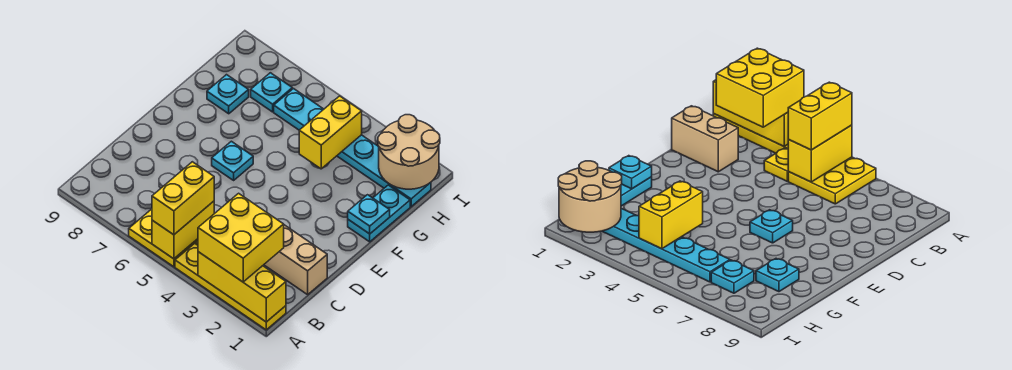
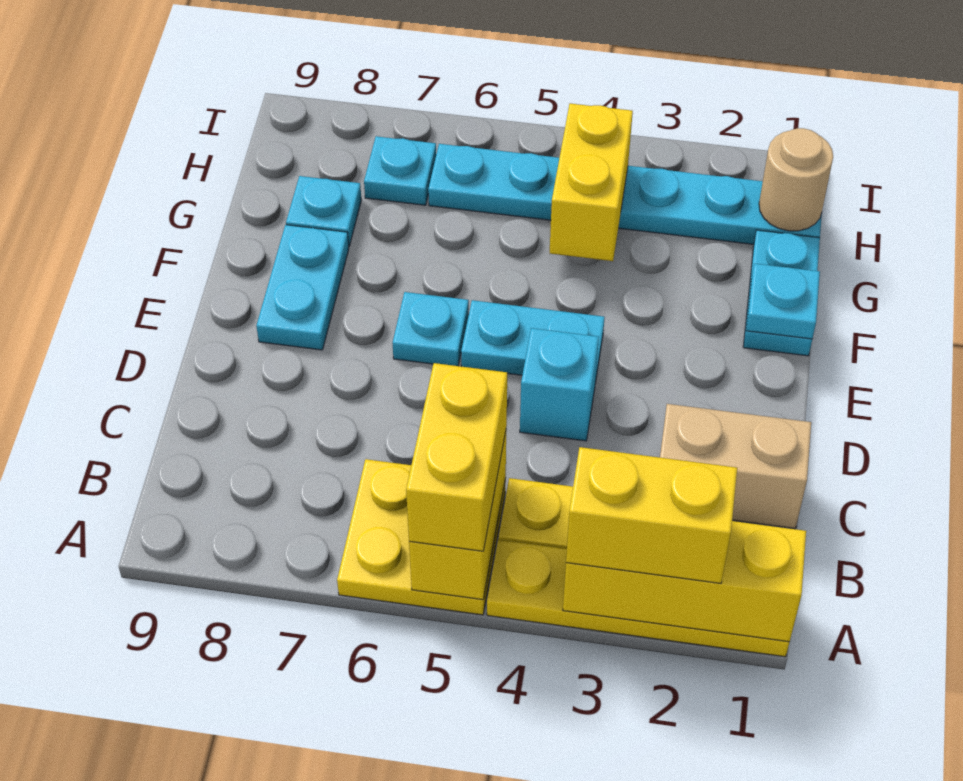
yellow brick A2:B3 level 3 -> yellow brick A2:A3 level 3
none -> cyan brick D4 level 1
none -> cyan plate E4:E5 level 1
none -> cyan plate E8:F8 level 1
tan round brick H1:I2 level 2 -> tan round brick H1 level 2

